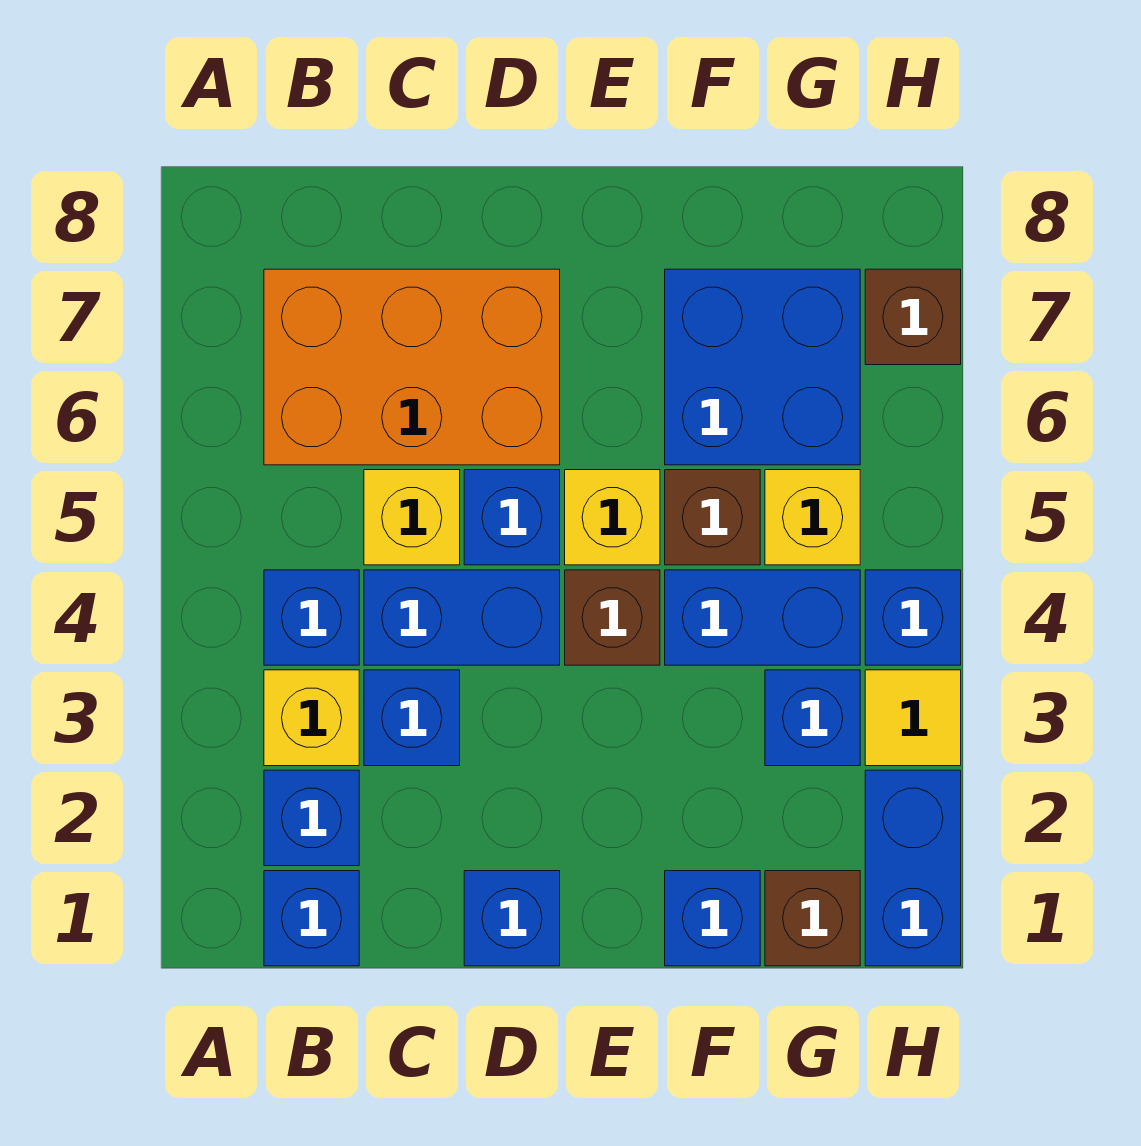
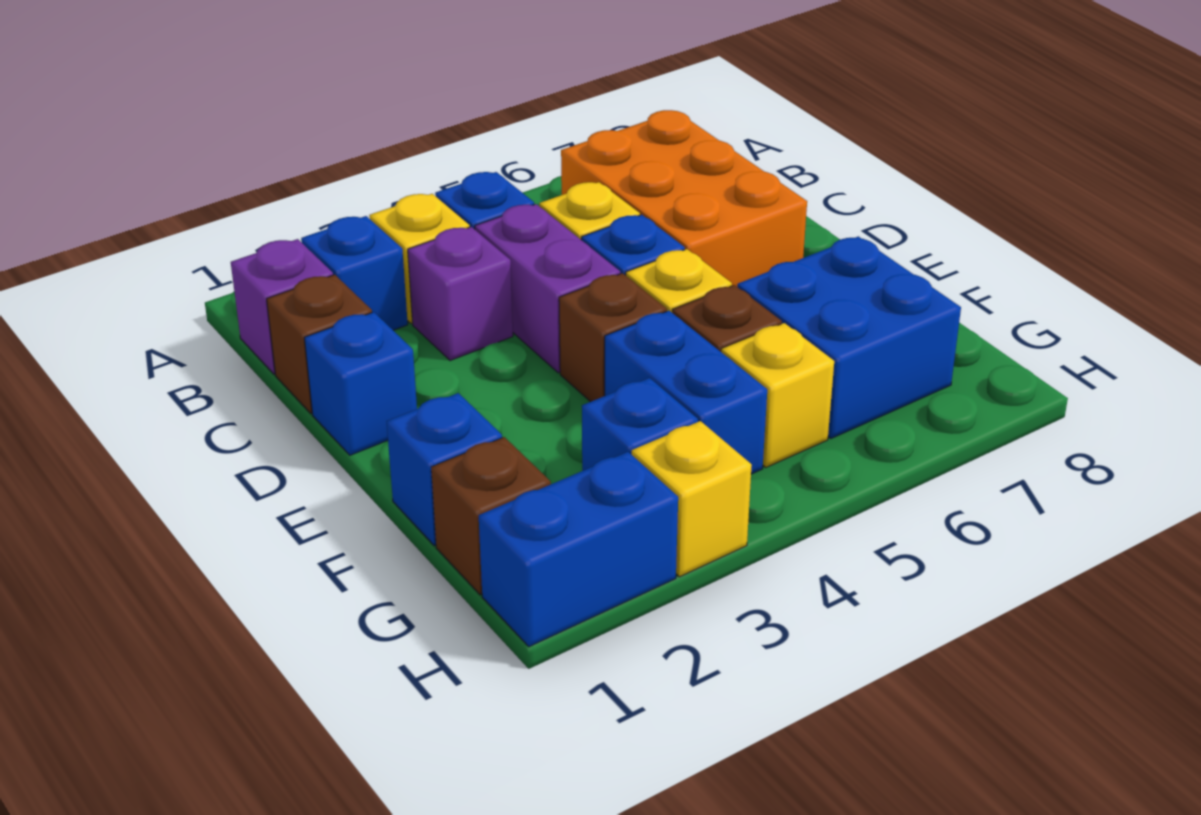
blue brick B1 level 1 -> purple brick B1 level 1
blue brick C3 level 1 -> purple brick C3 level 1
blue brick C4:D4 level 1 -> purple brick C4:D4 level 1
yellow tile H3 level 1 -> yellow brick H3 level 1
blue brick H4 level 1 -> none
brown brick H7 level 1 -> brown brick C1 level 1

